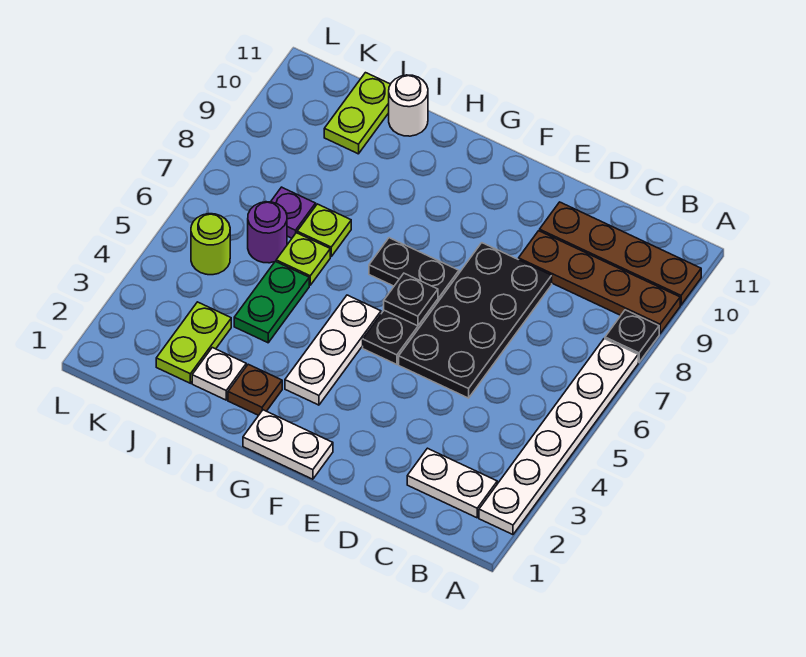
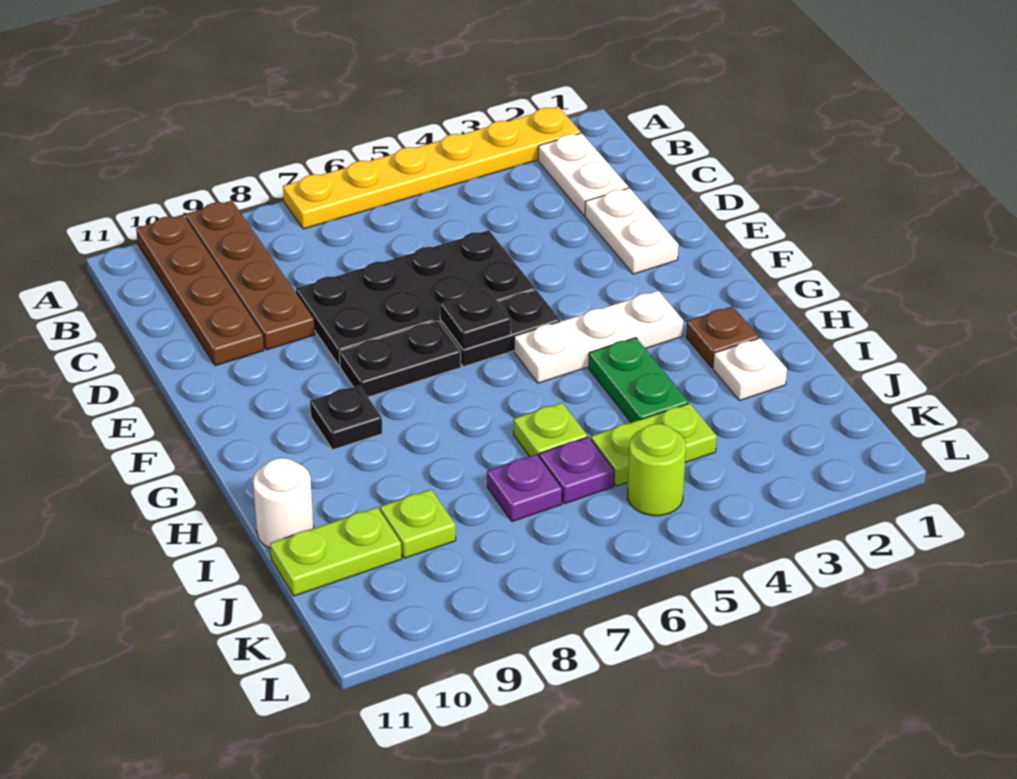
white plate A2:A7 level 1 -> yellow plate A2:A7 level 1
black plate A8 level 1 -> black plate G9 level 1
white plate F1:G1 level 1 -> white plate D2:E2 level 1
black plate F7:G7 level 1 -> black plate F7:F8 level 1
green plate I4:I5 level 1 -> green plate H4:I4 level 1
lime plate I7 level 1 -> lime plate J9 level 1
lime plate J2:J3 level 1 -> lime plate J4:J5 level 1
purple round brick J6 level 1 -> purple plate J6 level 1

